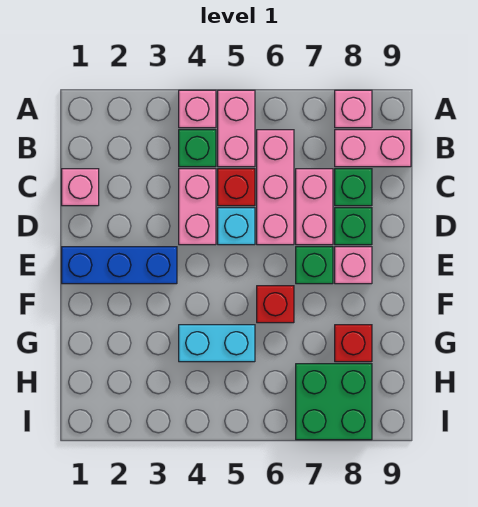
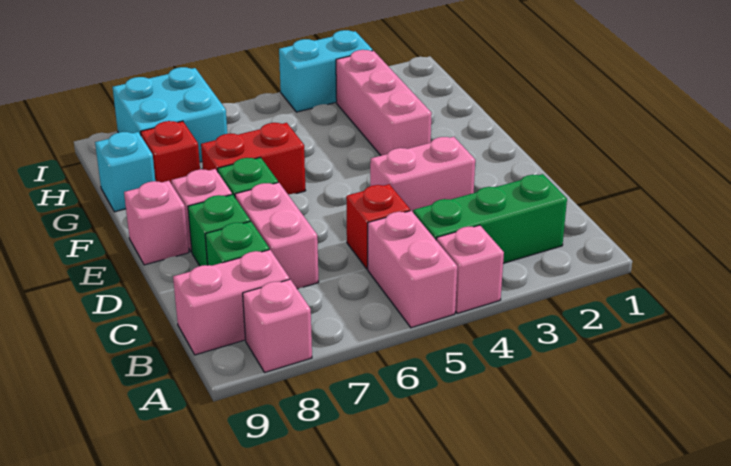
green brick B4 level 1 -> green brick B2:B4 level 1
pink brick B6:D6 level 1 -> pink brick F3:H3 level 1
pink brick C1 level 1 -> pink brick E9 level 1
pink brick C4:D4 level 1 -> pink brick D3:D4 level 1
cyan brick D5 level 1 -> cyan brick G9 level 1
blue brick E1:E3 level 1 -> none
red brick F6 level 1 -> red brick F6:F7 level 1
cyan brick G4:G5 level 1 -> cyan brick I3:I4 level 1
green brick H7:I8 level 1 -> cyan brick H7:I8 level 1

